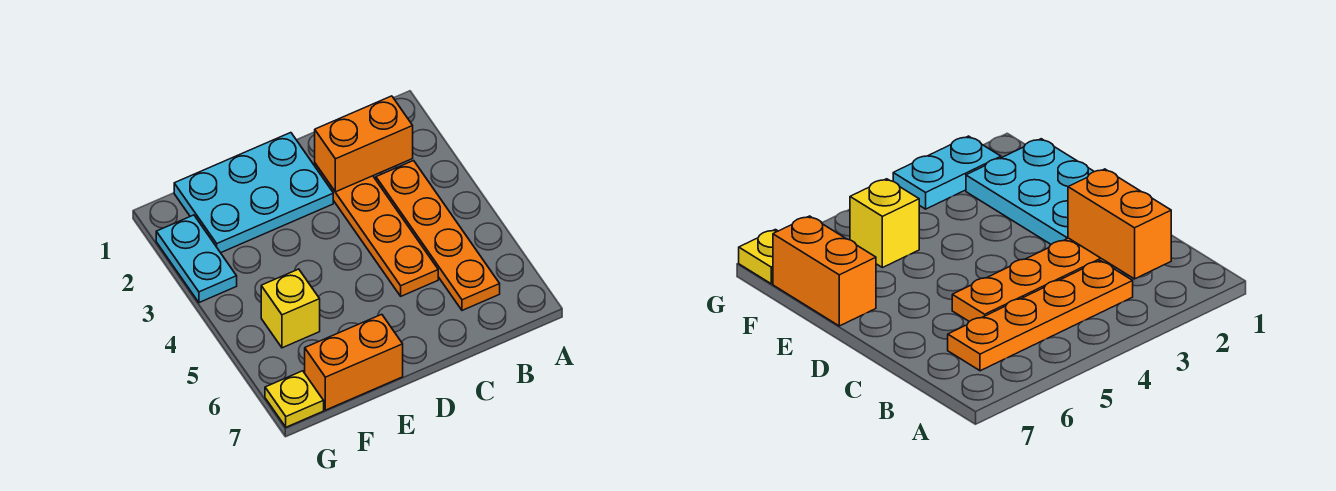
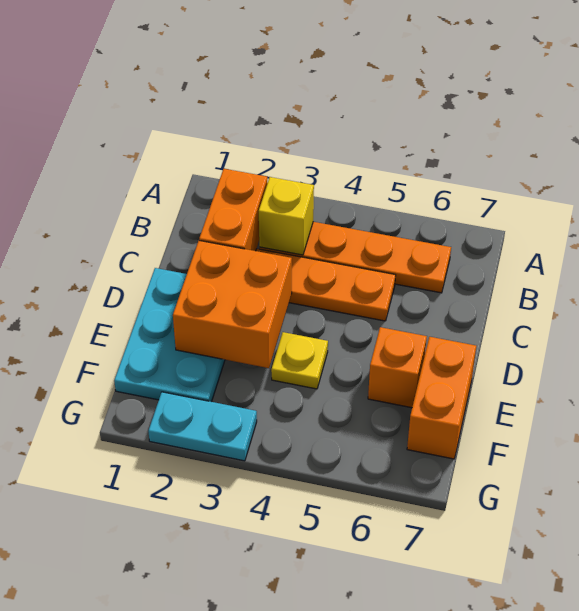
none -> orange brick D2:E3 level 2
none -> orange brick E6 level 1
yellow brick F5 level 1 -> yellow brick B3 level 2
yellow plate G7 level 1 -> yellow plate E4 level 1

